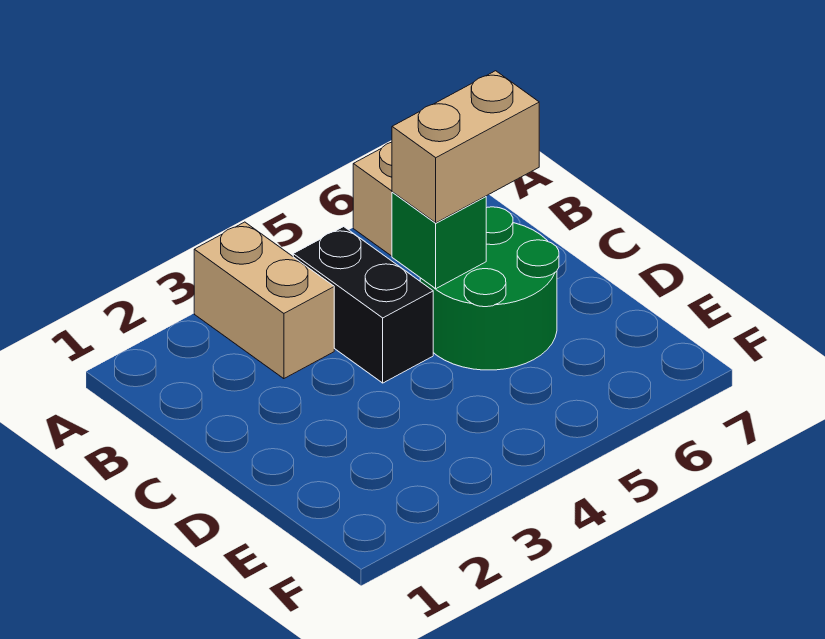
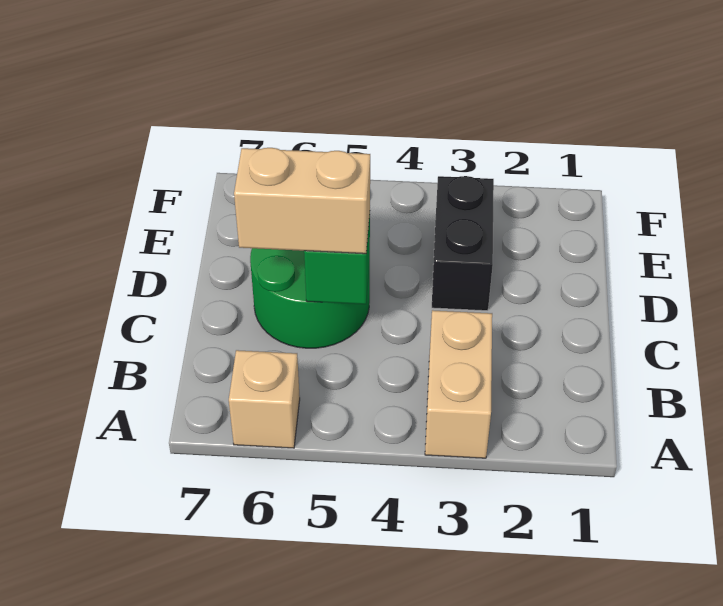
black brick B4:C4 level 1 -> black brick D3:E3 level 1

